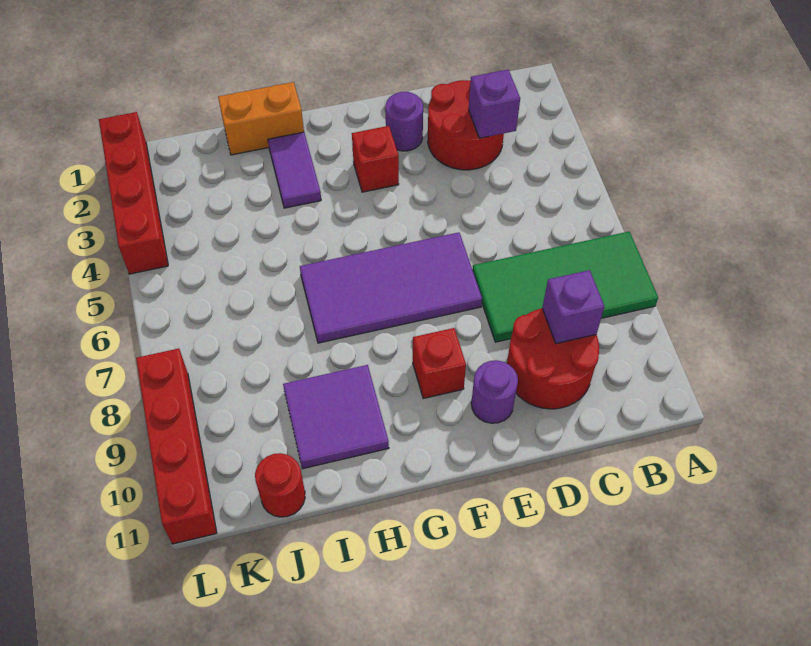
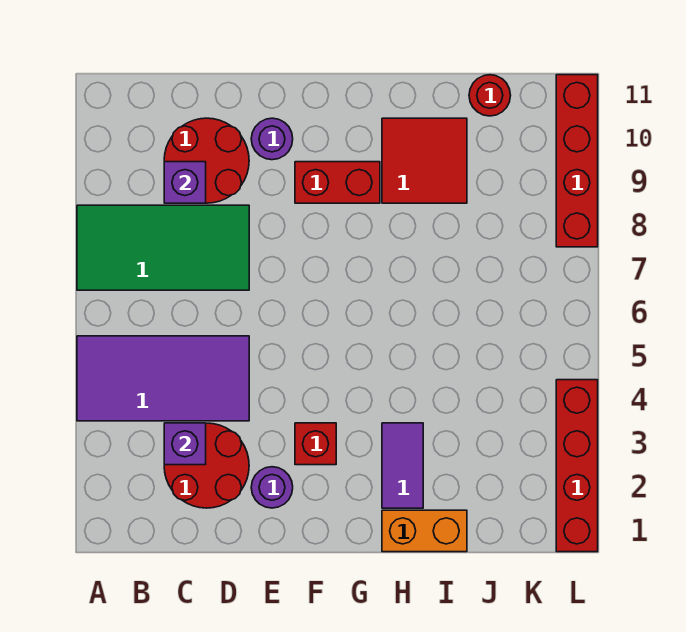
purple tile E6:H7 level 1 -> purple tile A4:D5 level 1
red brick F9 level 1 -> red brick F9:G9 level 1
purple tile H9:I10 level 1 -> red tile H9:I10 level 1

